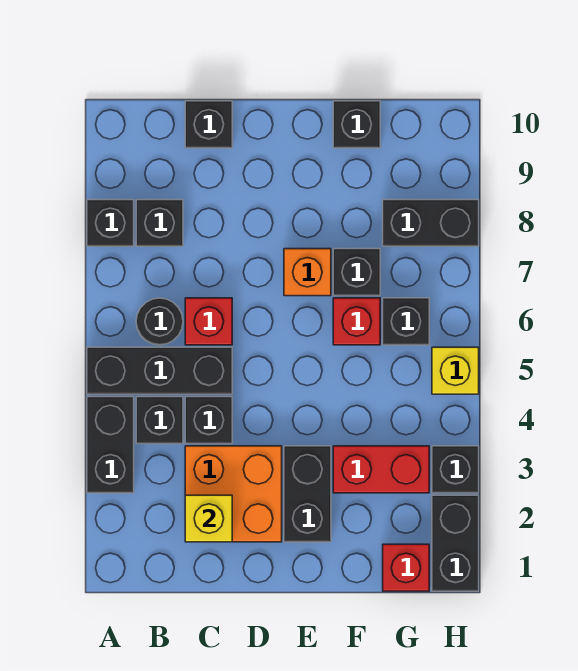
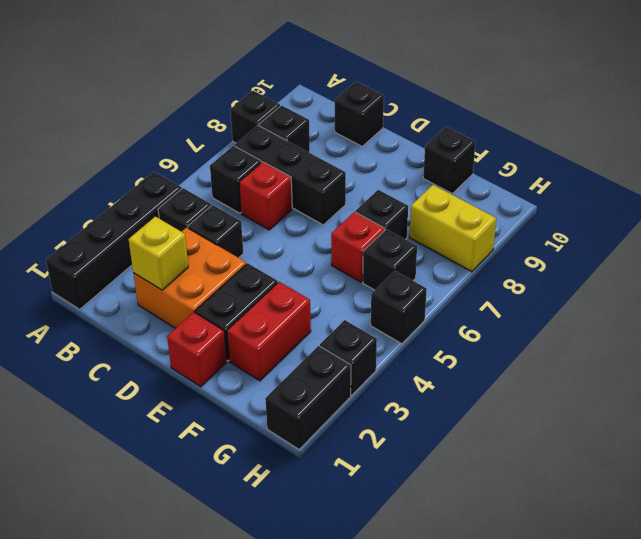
black brick A3:A4 level 1 -> black brick A1:A4 level 1
black brick A5:C5 level 1 -> black brick B7:D7 level 1
black round brick B6 level 1 -> black brick B6 level 1
orange brick E7 level 1 -> none
red brick F3:G3 level 1 -> red brick F2:F3 level 1
red brick G1 level 1 -> red brick E1 level 1
black brick G8:H8 level 1 -> yellow brick G8:H8 level 1
yellow brick H5 level 1 -> black brick H5 level 1

